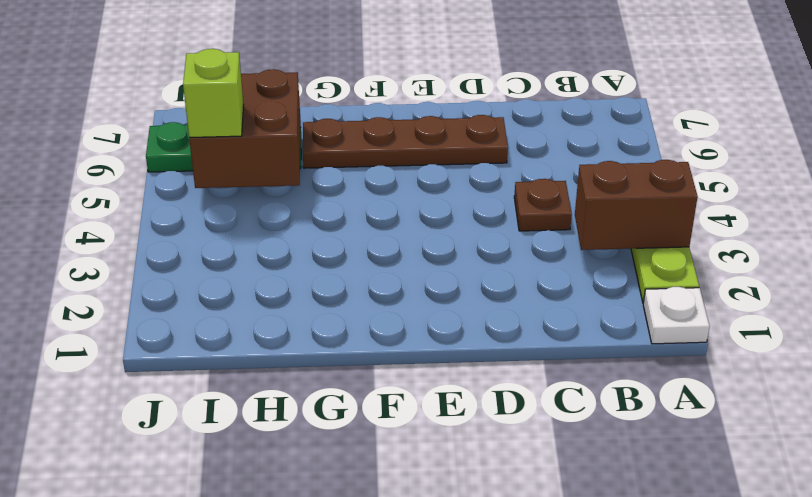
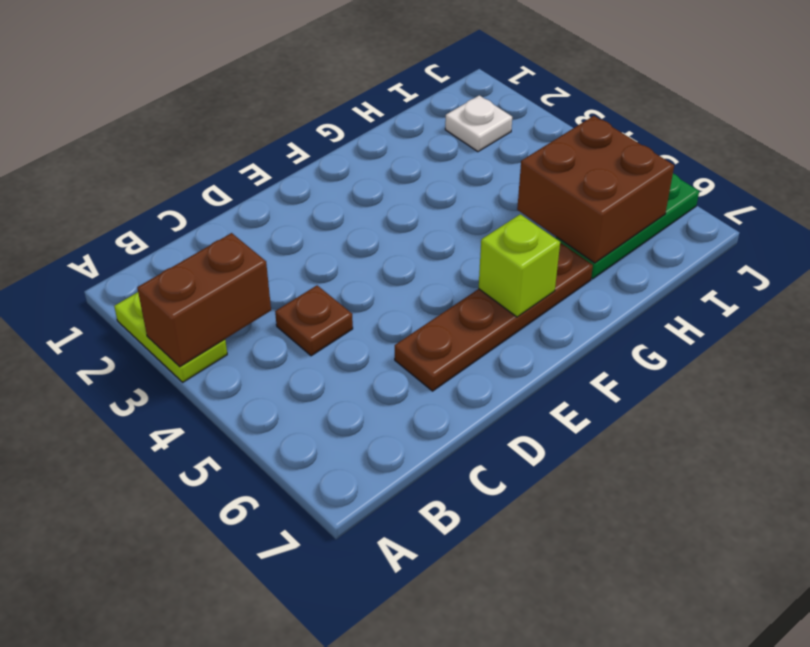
white plate A1 level 1 -> white plate I2 level 1
lime brick I5 level 3 -> lime brick F6 level 2

